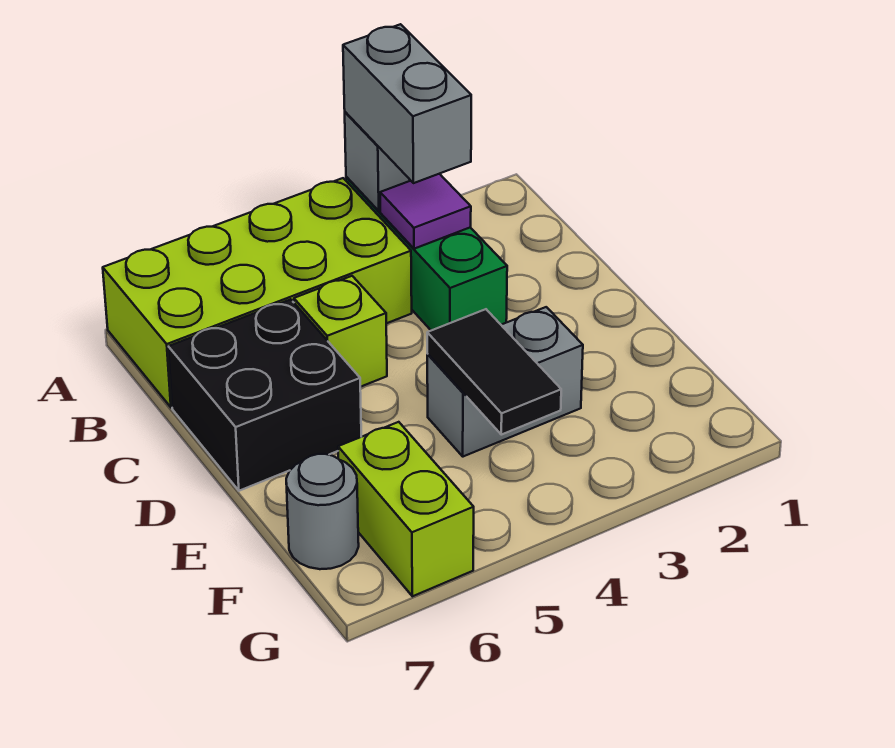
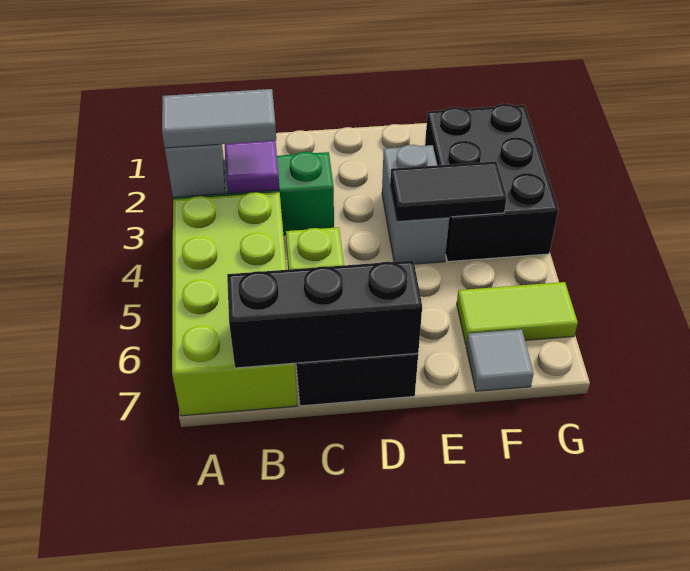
grey brick A3:B3 level 3 -> grey tile A3:B3 level 3
none -> black brick B7:D7 level 2
none -> black brick F2:G4 level 1
lime brick F6:G6 level 1 -> lime tile F6:G6 level 1
grey round brick F7 level 1 -> grey tile F7 level 1

